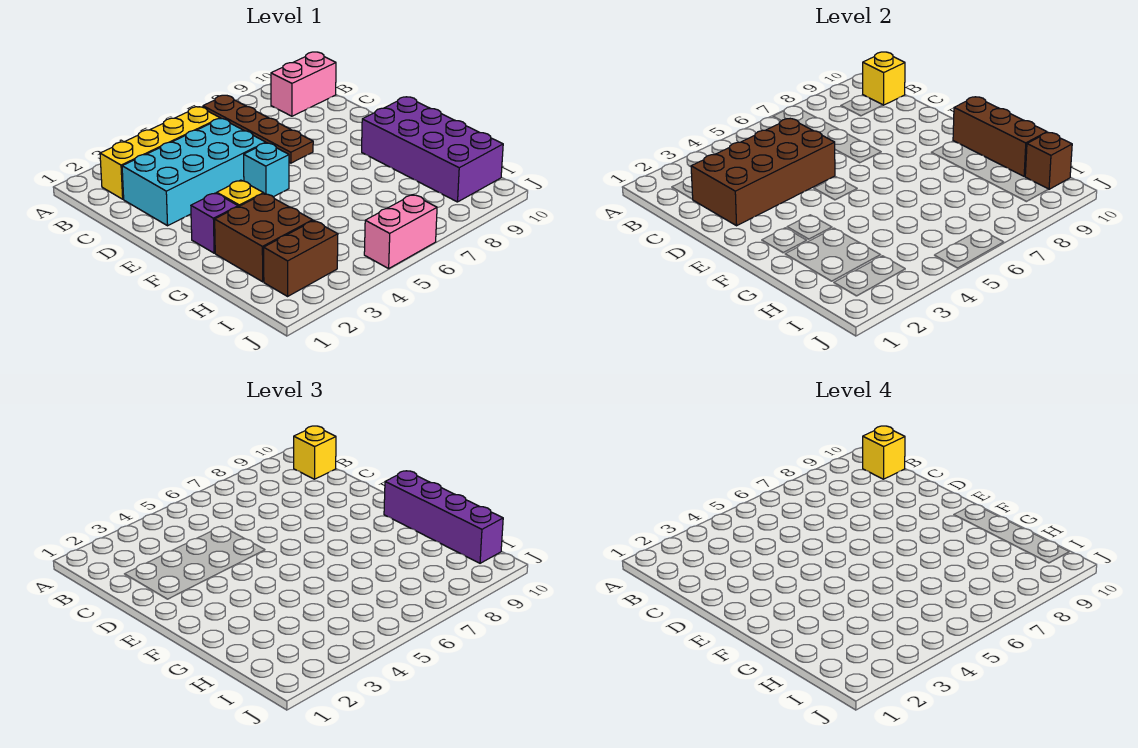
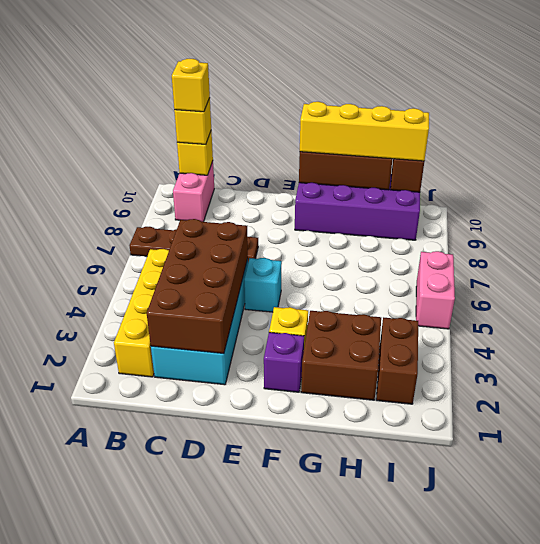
purple brick F10:I10 level 3 -> yellow brick F10:I10 level 3

